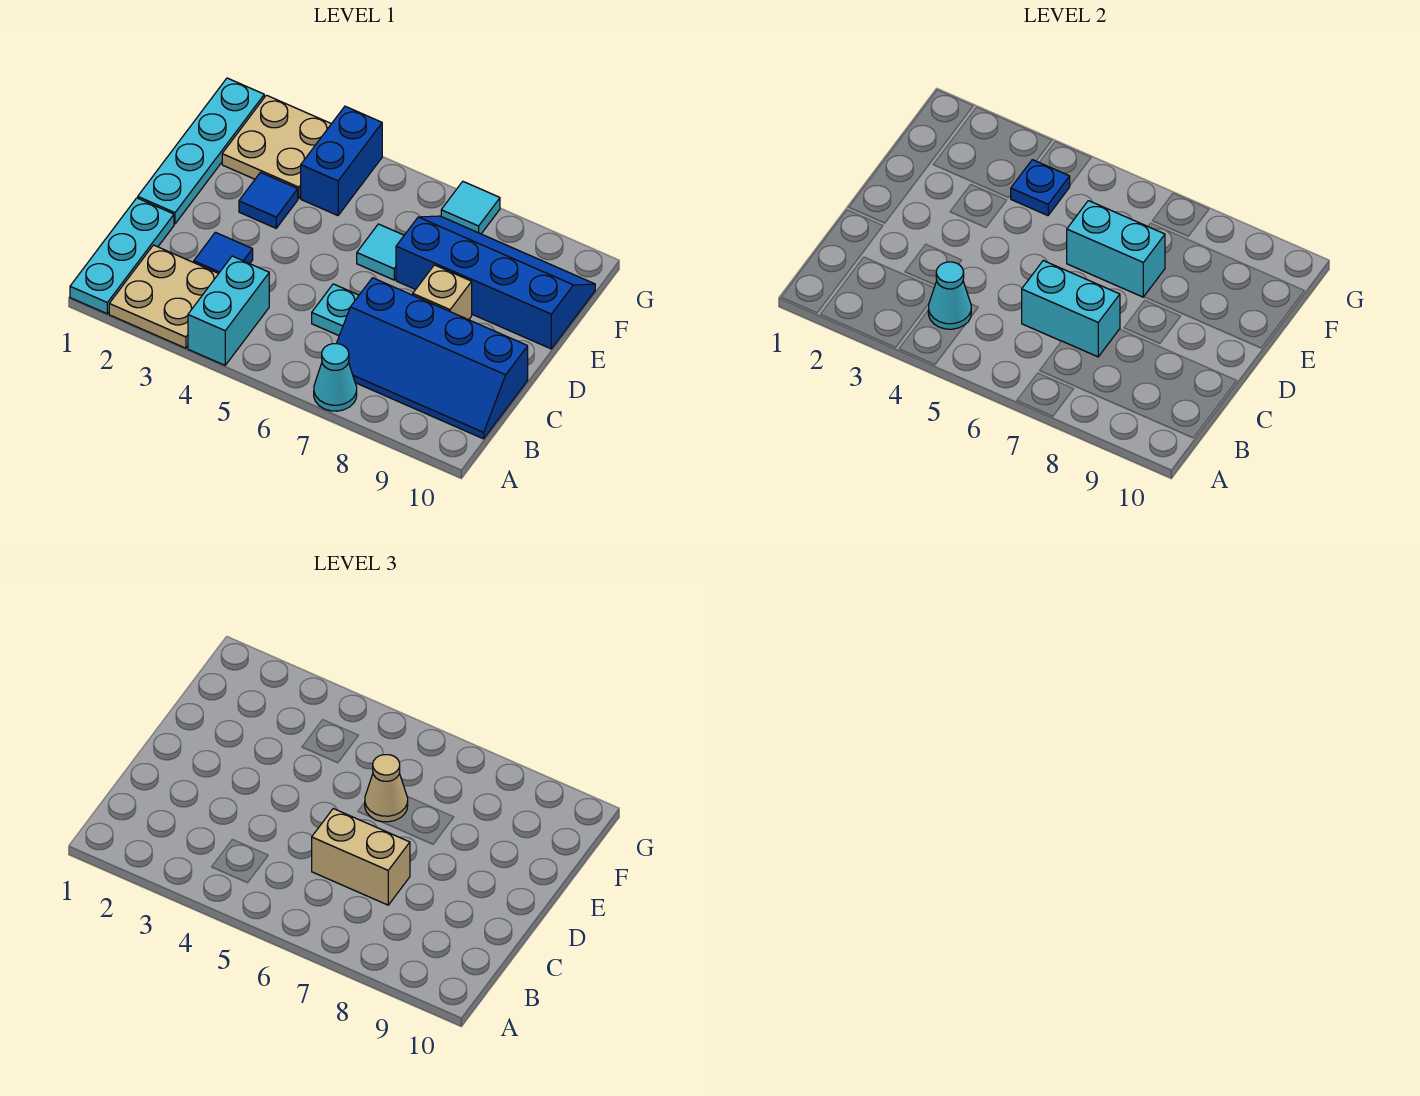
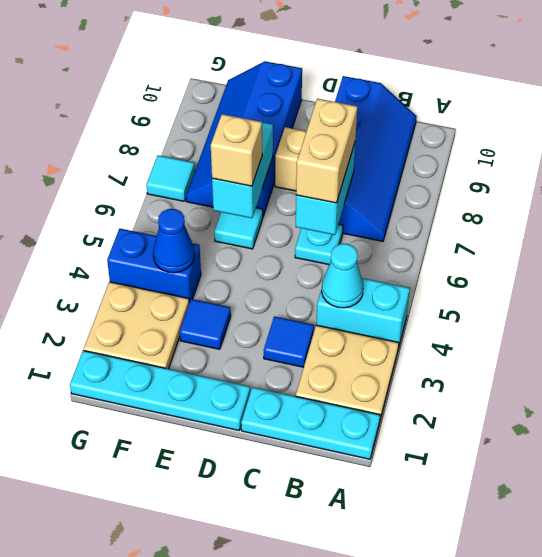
cyan cone A7 level 1 -> none
tan cone E6 level 3 -> tan brick E6 level 3
blue plate F4 level 2 -> blue cone F4 level 2

